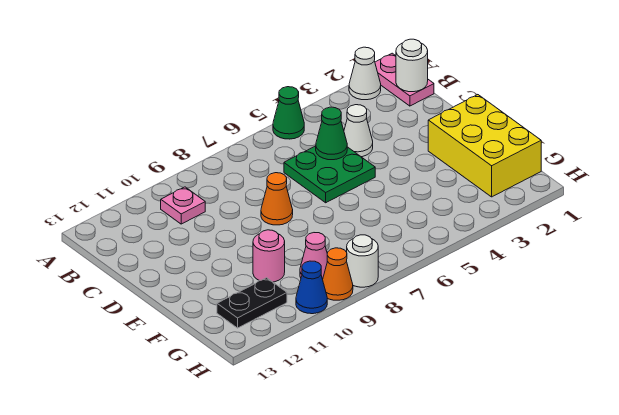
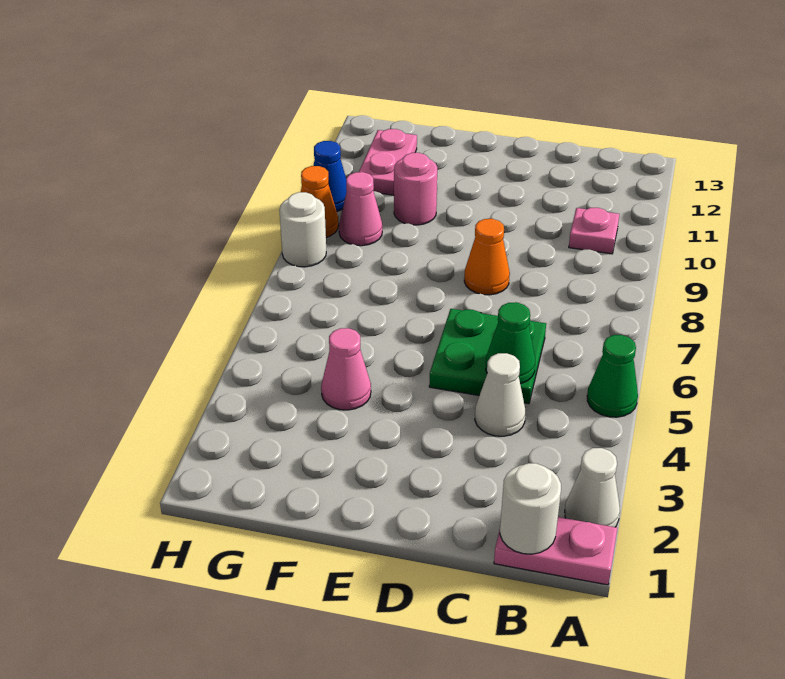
yellow brick E1:G2 level 1 -> none
none -> pink cone F4 level 1
black plate G11:G12 level 1 -> pink plate G11:G12 level 1

